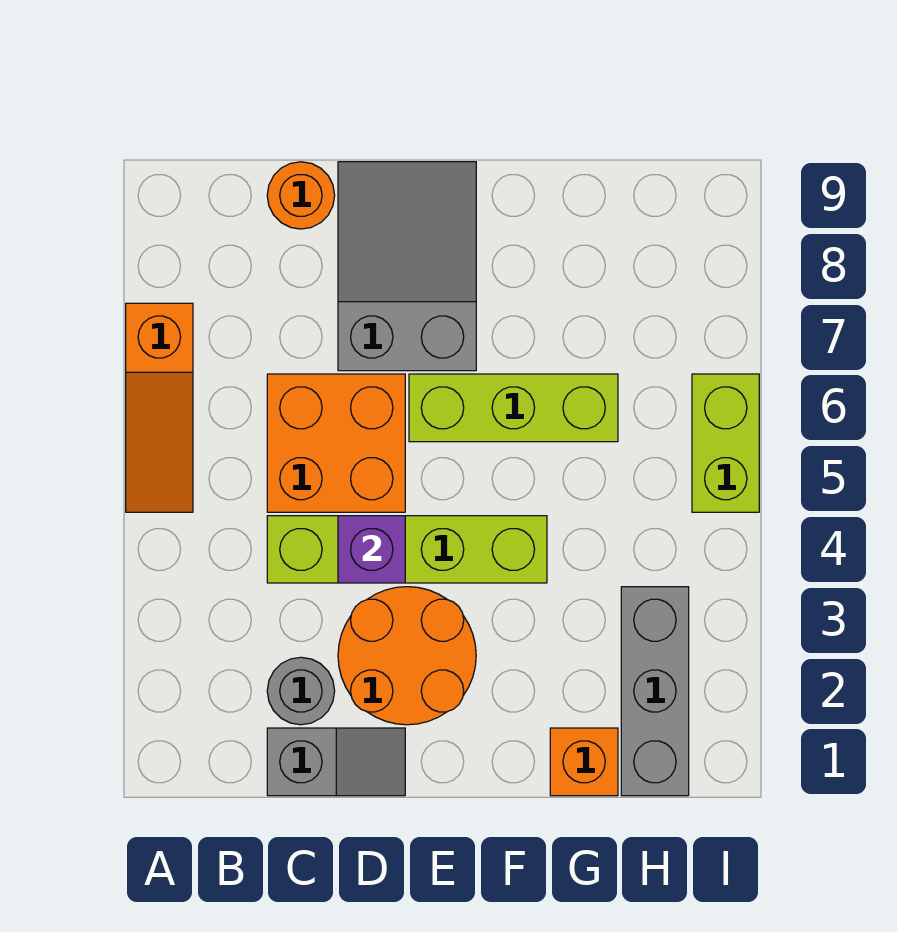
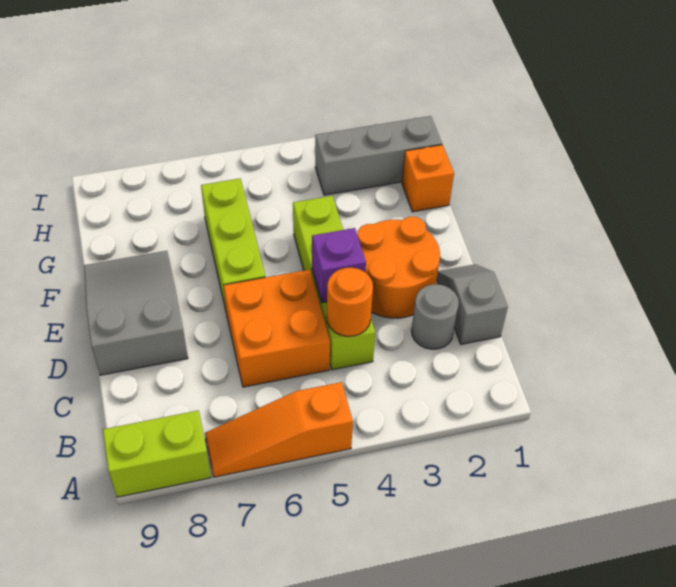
orange slope A5:A7 level 1 top 7 -> orange slope A5:A7 level 1 top 5
orange round brick C9 level 1 -> orange round brick C4 level 2
grey slope D7:E9 level 1 top 7 -> grey slope D8:F9 level 1 top D
lime brick I5:I6 level 1 -> lime brick A8:A9 level 1

